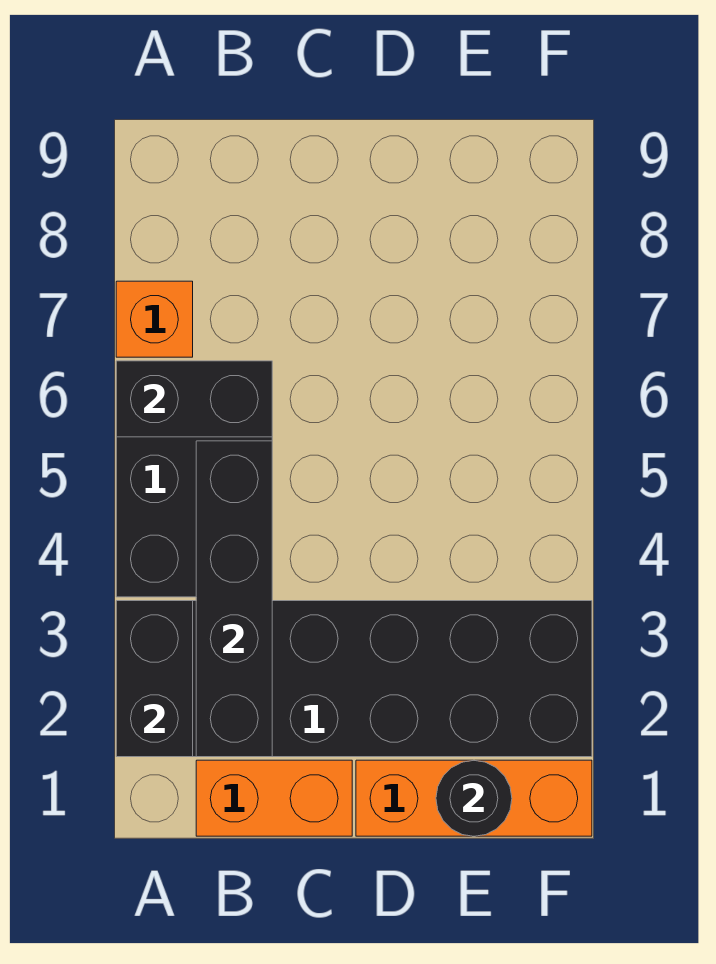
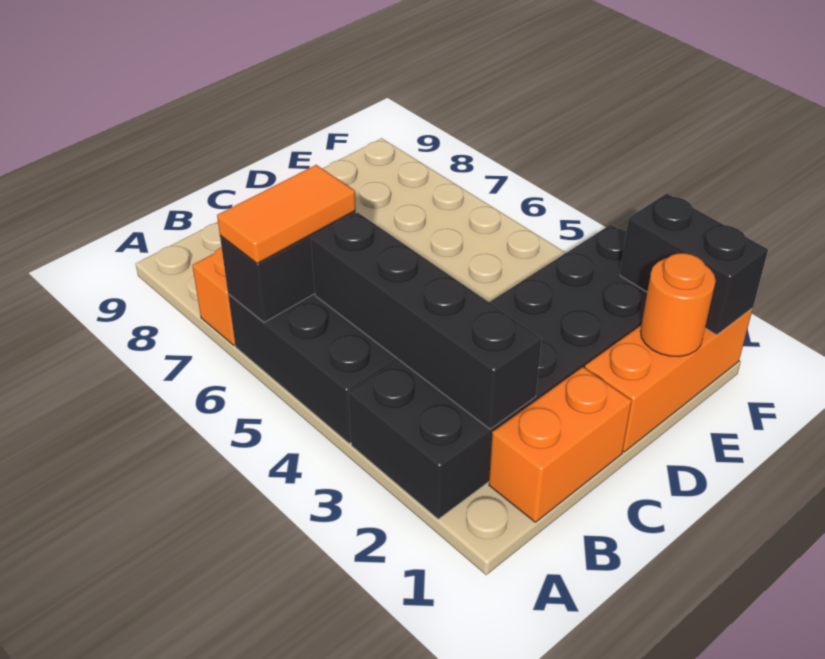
black brick A2:A3 level 2 -> black brick F1:F2 level 2
none -> orange tile A6:B6 level 3
black round brick E1 level 2 -> orange round brick E1 level 2

